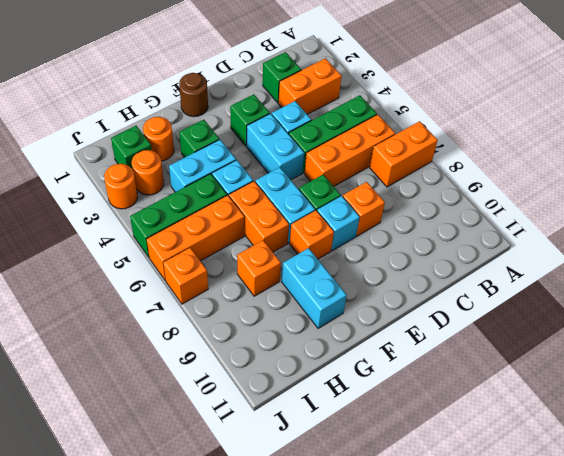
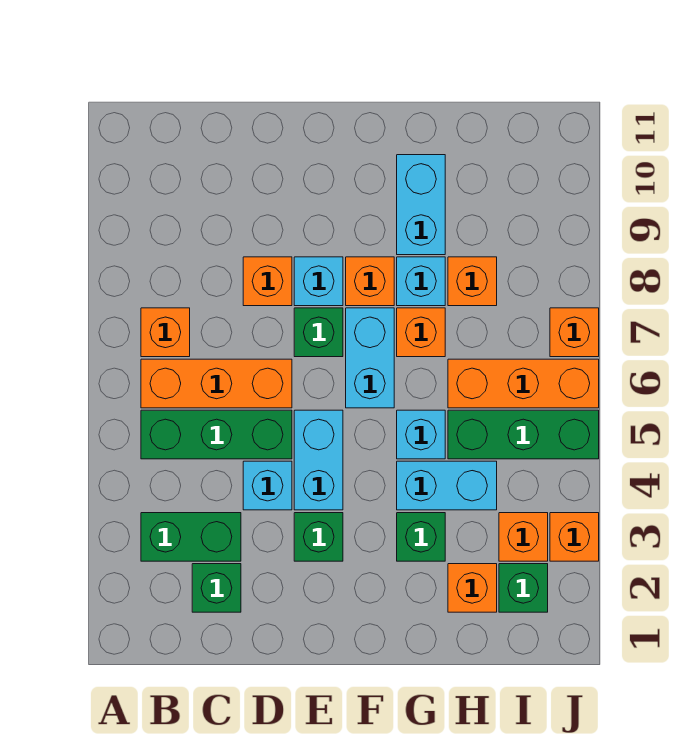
orange brick A7:B7 level 1 -> orange brick B7 level 1
orange brick B3:C3 level 1 -> green brick B3:C3 level 1
brown round brick F1 level 1 -> none
orange brick G6:G7 level 1 -> orange brick G7 level 1
none -> cyan brick G8 level 1
orange round brick H2 level 1 -> orange brick H2 level 1
orange round brick I3 level 1 -> orange brick I3 level 1
orange round brick J3 level 1 -> orange brick J3 level 1

